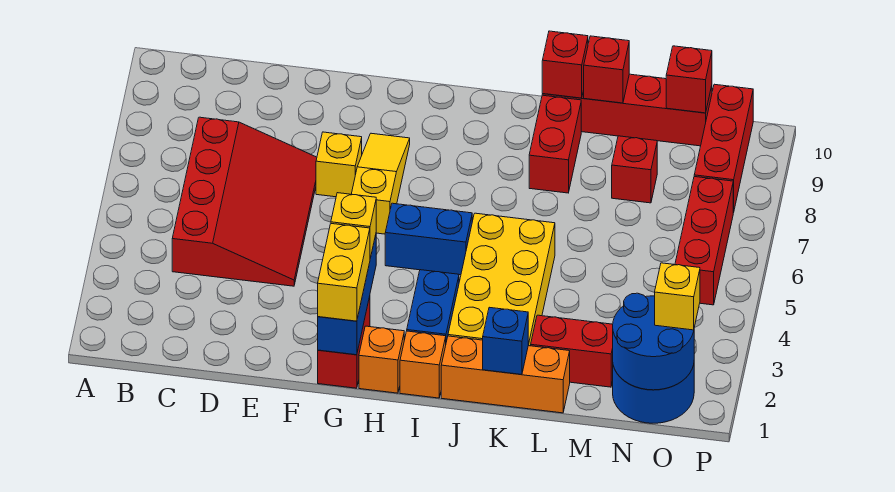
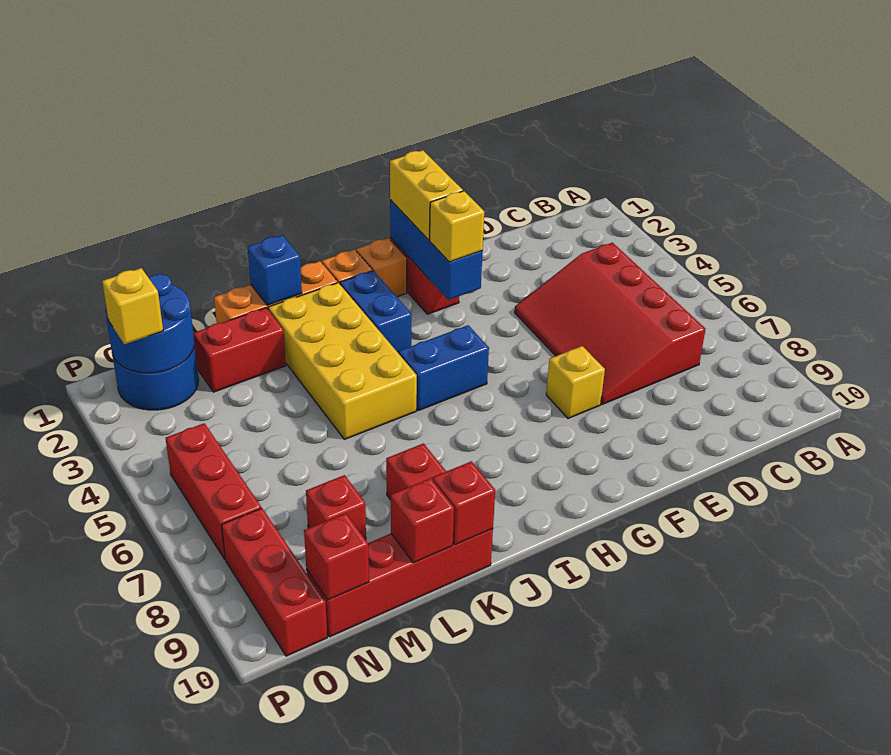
yellow slope G6:G8 level 1 top 6 -> none

